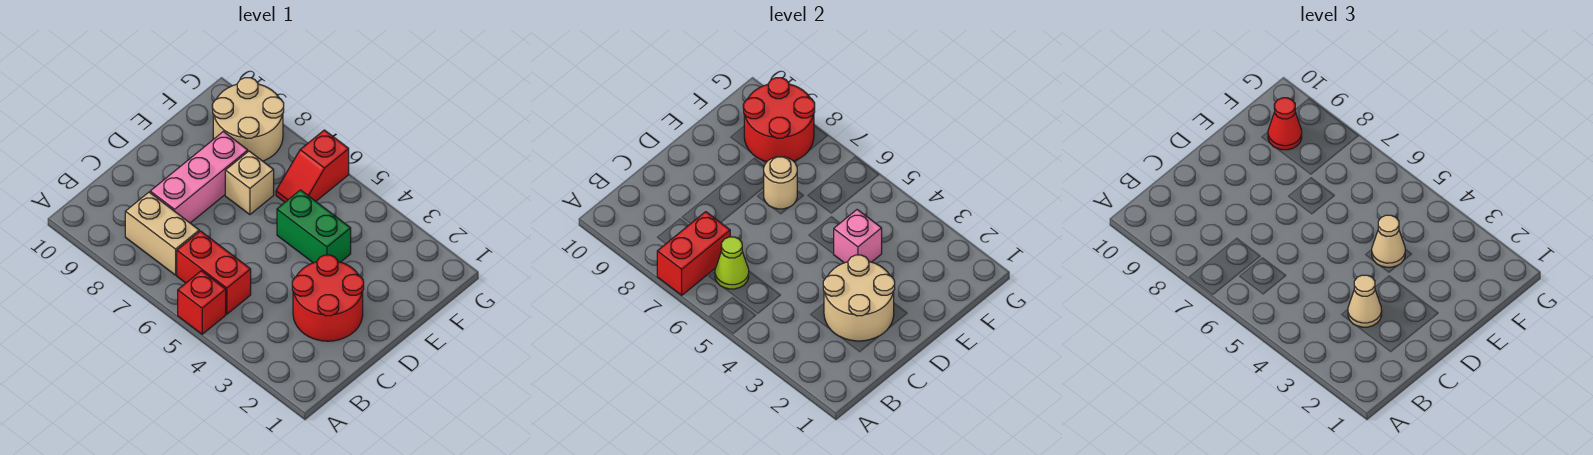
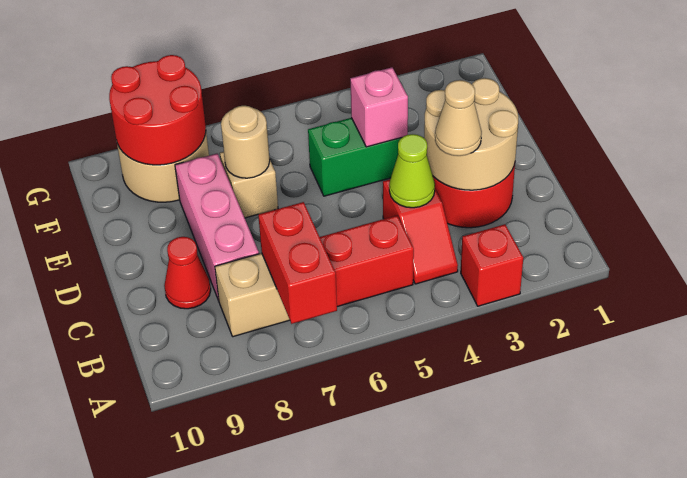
red brick A5 level 1 -> red brick A3 level 1
lime cone B6 level 2 -> lime cone C4 level 2
tan cone E4 level 3 -> none
red slope F6:G6 level 1 top G -> red slope B4:C4 level 1 top C
red cone F9 level 3 -> red cone C9 level 1

